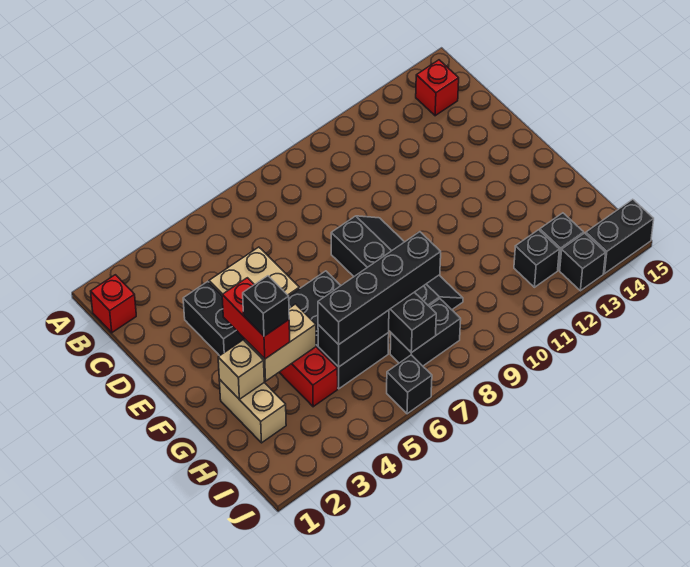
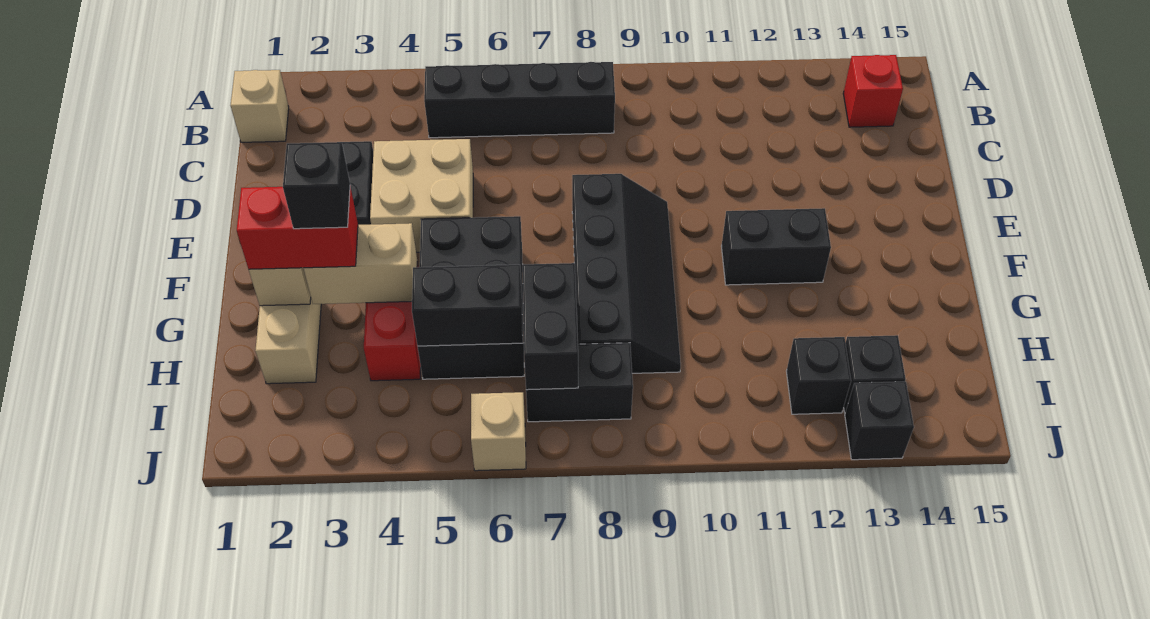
red brick B1 level 1 -> tan brick B1 level 1
red brick F3:G3 level 3 -> red brick G2:G3 level 3
black brick H5:H8 level 3 -> black brick B5:B8 level 1
black brick J6 level 1 -> tan brick J6 level 1
black brick J14:J15 level 1 -> black brick F11:F12 level 1

